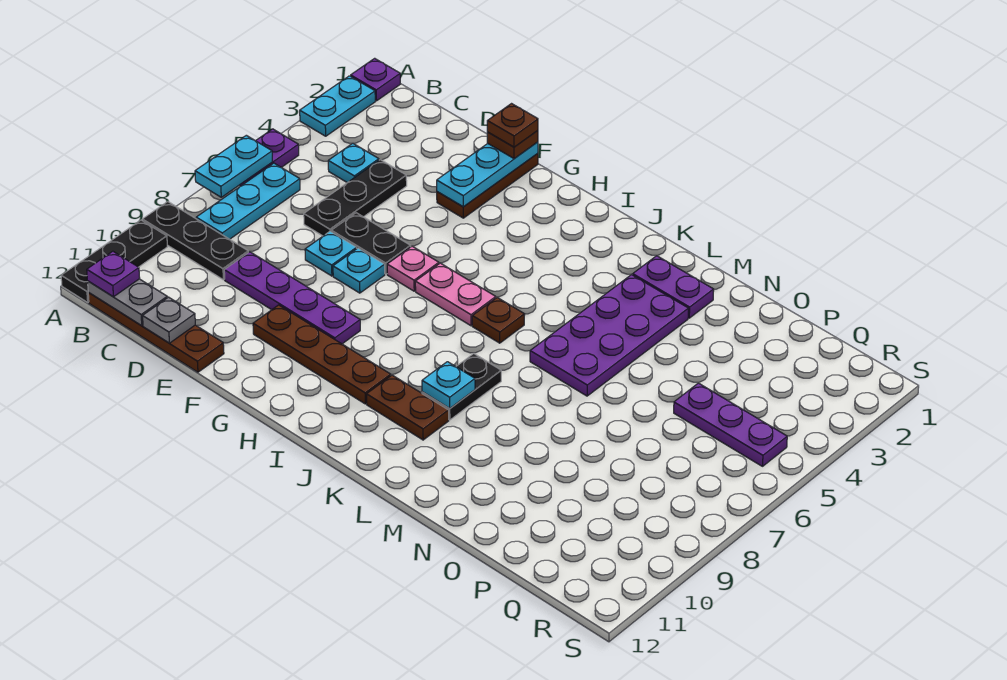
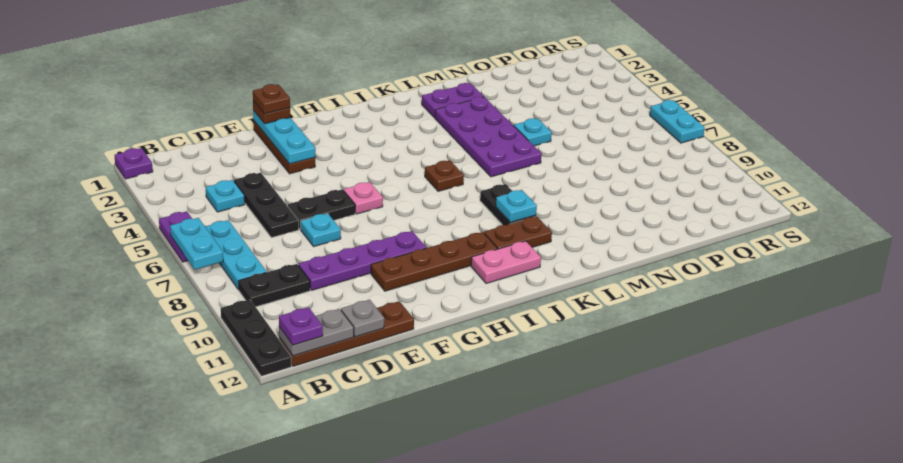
cyan plate A2:A3 level 1 -> cyan plate S6:S7 level 1
black plate A9:C9 level 1 -> black plate B9:C9 level 1
cyan plate F7 level 1 -> cyan plate N5 level 1
pink plate H6:I6 level 1 -> pink plate I11:J11 level 1
purple plate P5:R5 level 1 -> none

